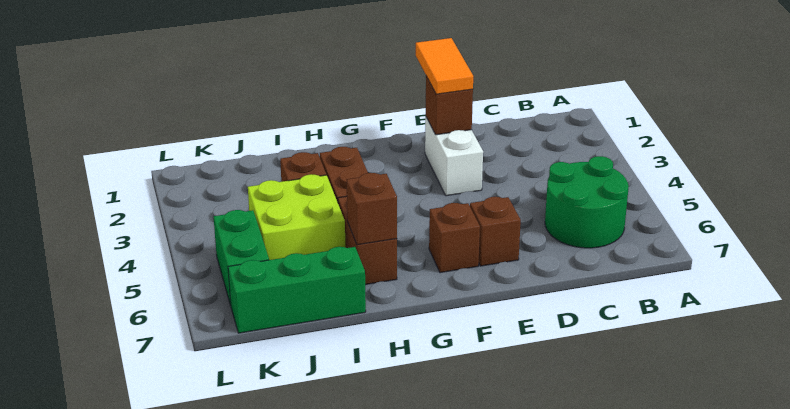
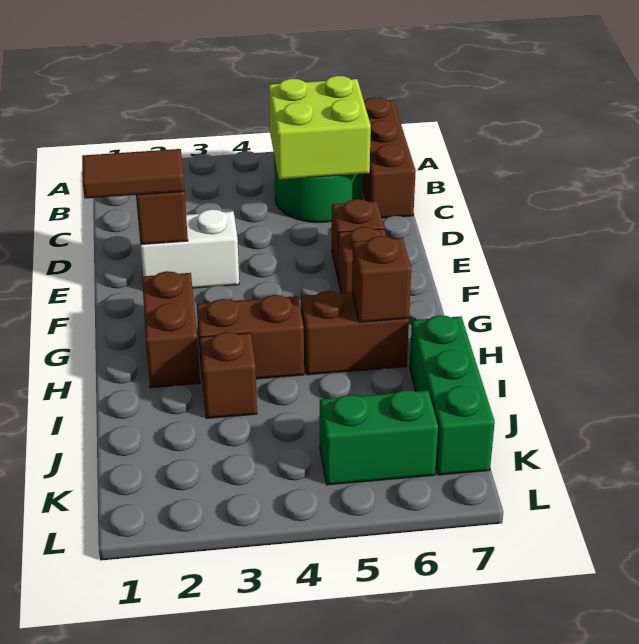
none -> brown brick A7:C7 level 1
orange tile E1:E2 level 3 -> brown tile E1:E2 level 3
none -> brown brick G2:H2 level 1
lime brick I4:J5 level 1 -> lime brick B5:C6 level 2

